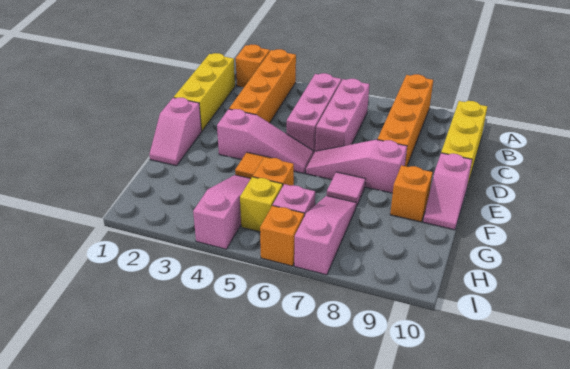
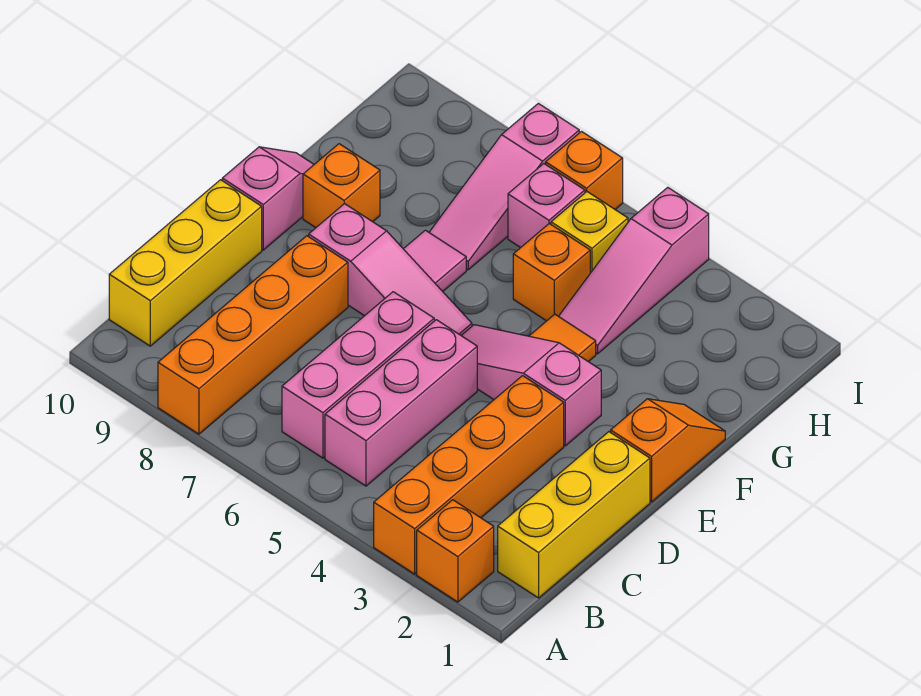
pink slope E1:F1 level 1 top E -> orange slope E1:F1 level 1 top E

